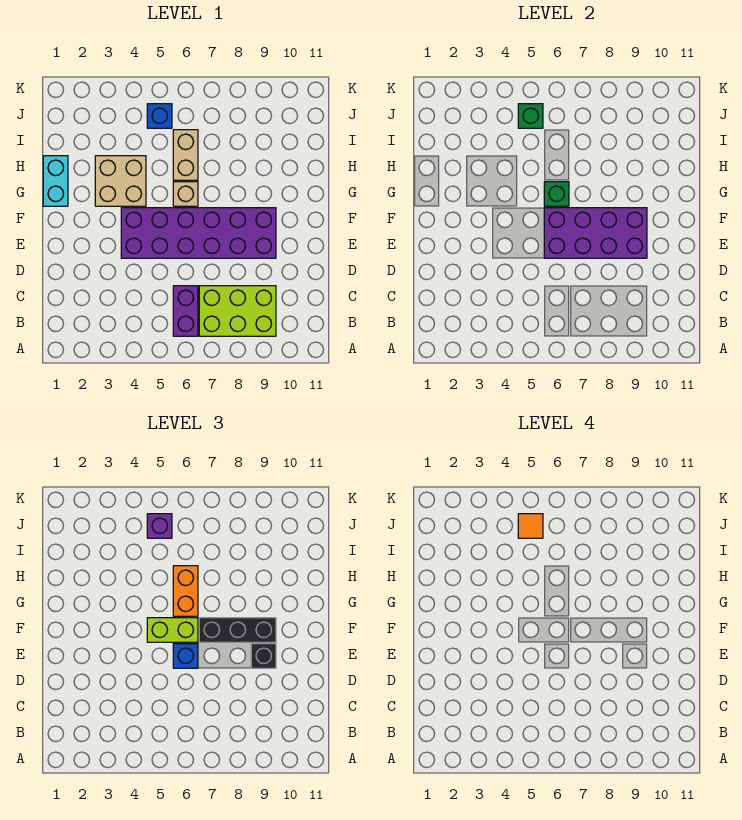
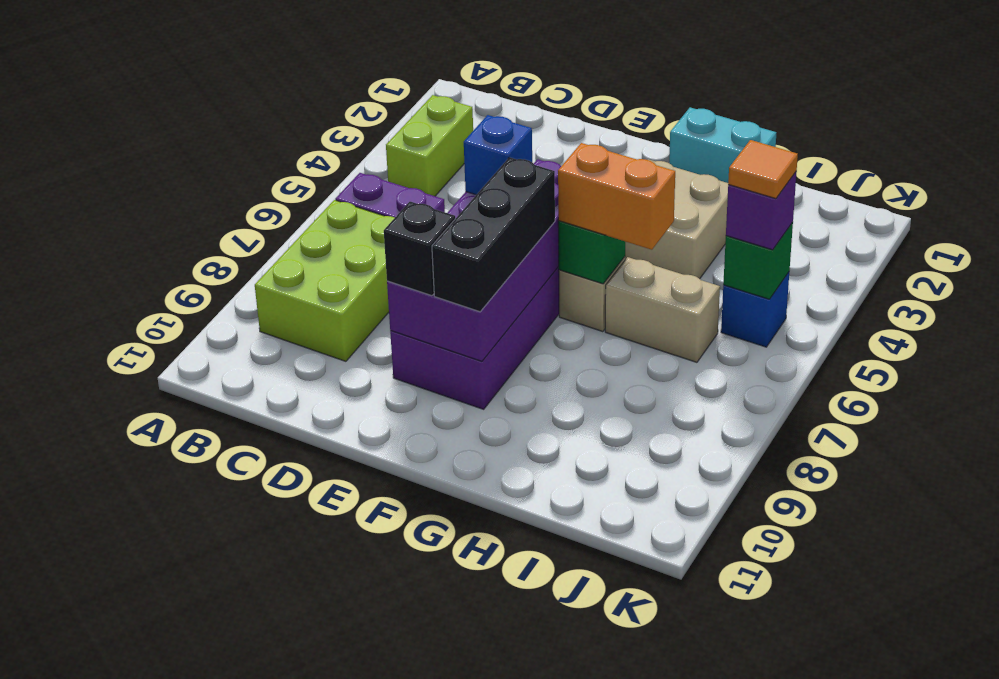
lime brick F5:F6 level 3 -> lime brick B3:B4 level 1

